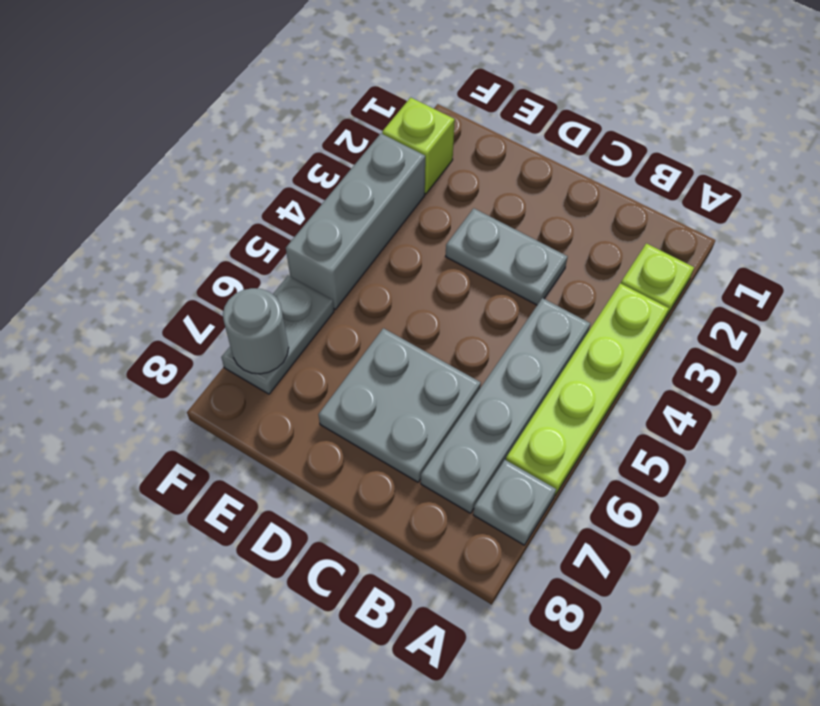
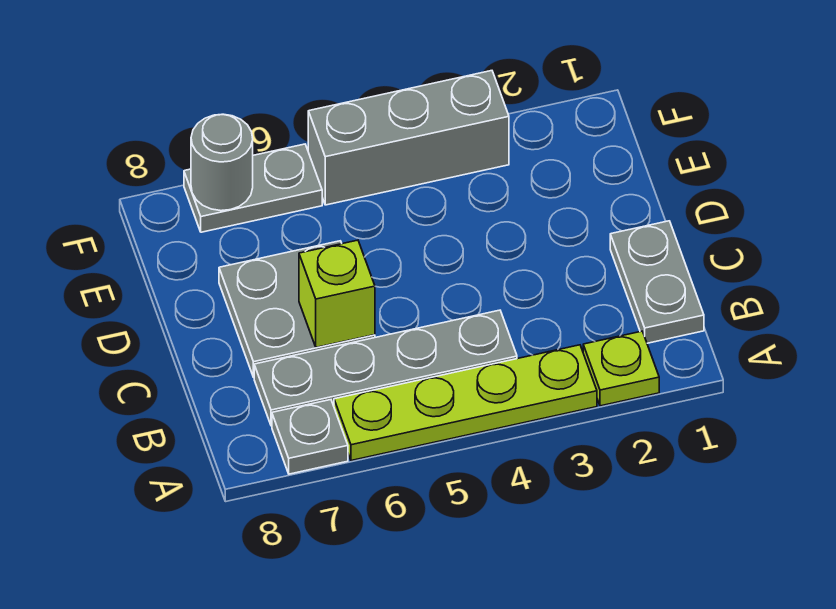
grey plate C3:D3 level 1 -> grey plate B1:C1 level 1
lime brick F2 level 1 -> lime brick C6 level 2

